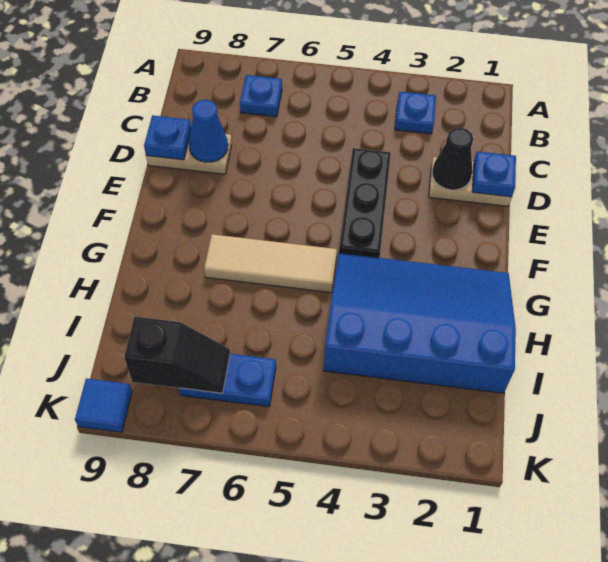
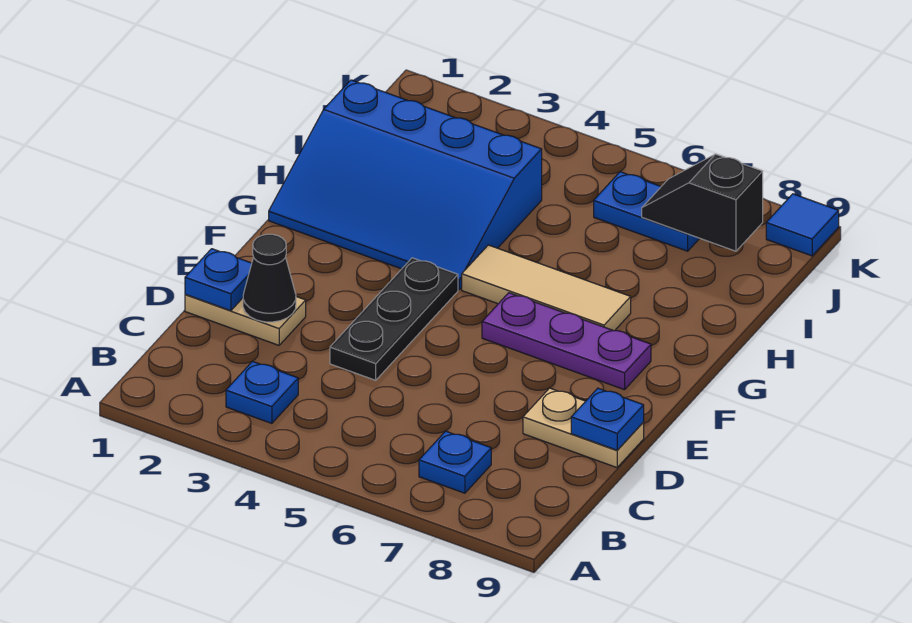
blue cone D8 level 2 -> none
none -> purple plate F6:F8 level 1

